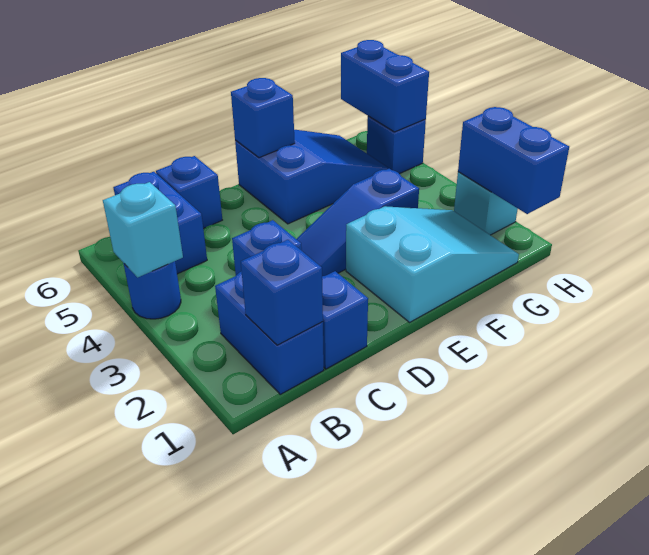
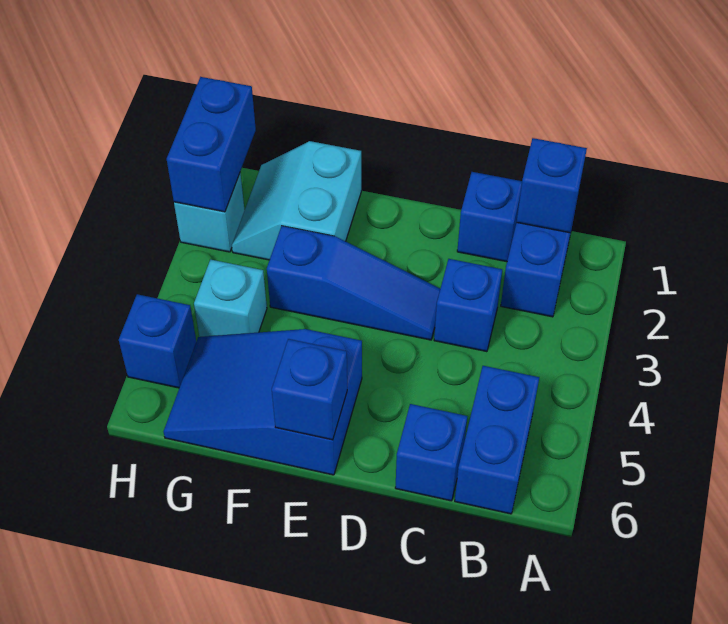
blue round brick A4 level 1 -> none
cyan brick A4 level 2 -> cyan brick G4 level 1
cyan slope E1:G2 level 1 top E -> cyan slope F1:G2 level 1 top F
blue brick H5:H6 level 2 -> none

